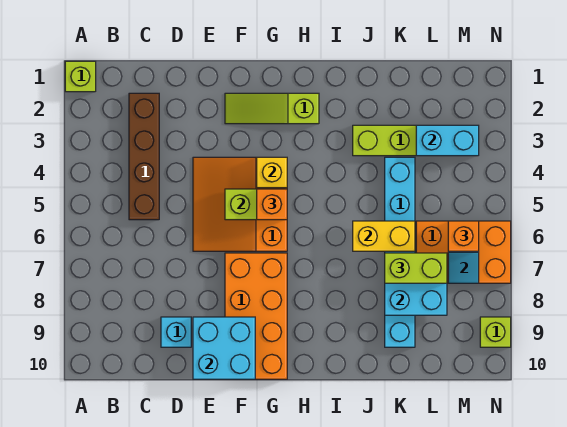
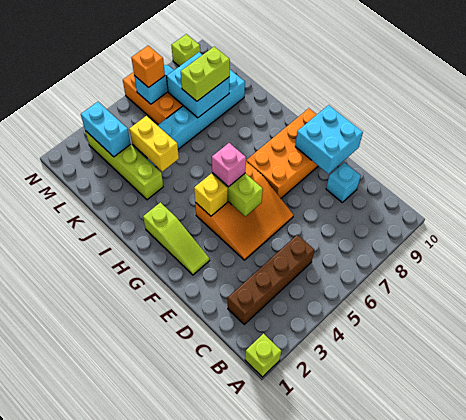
orange brick G5 level 3 -> pink brick G5 level 3
yellow brick J6:K6 level 2 -> yellow brick J4:K4 level 2
lime brick K7:L7 level 3 -> lime brick K7:K8 level 3

